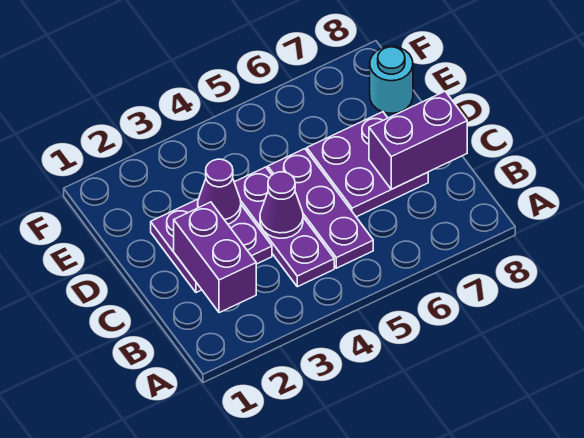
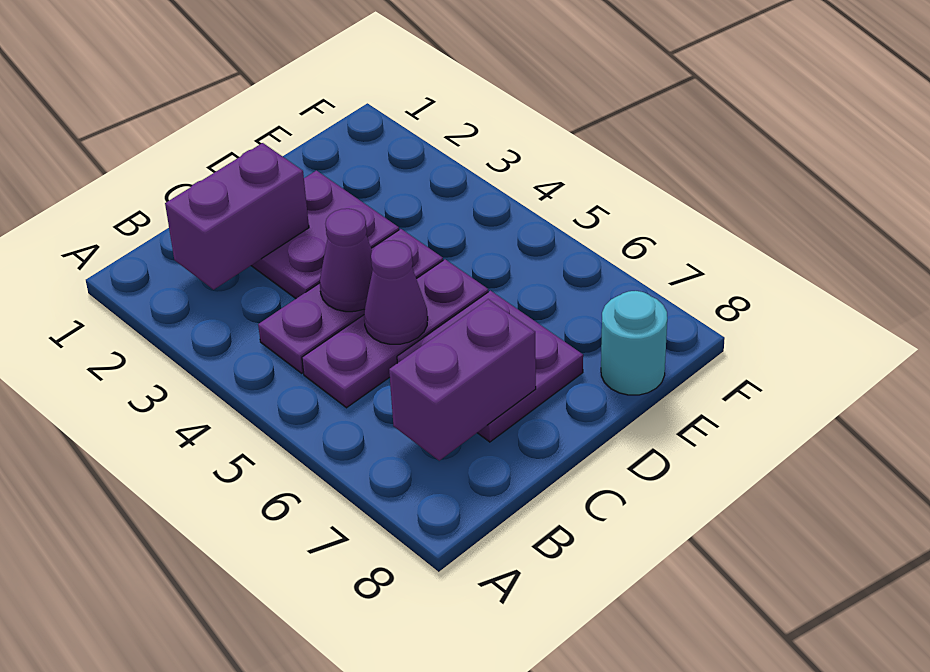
purple brick C7:C8 level 2 -> purple brick B7:C7 level 2
purple cone D3 level 2 -> purple cone C5 level 2

